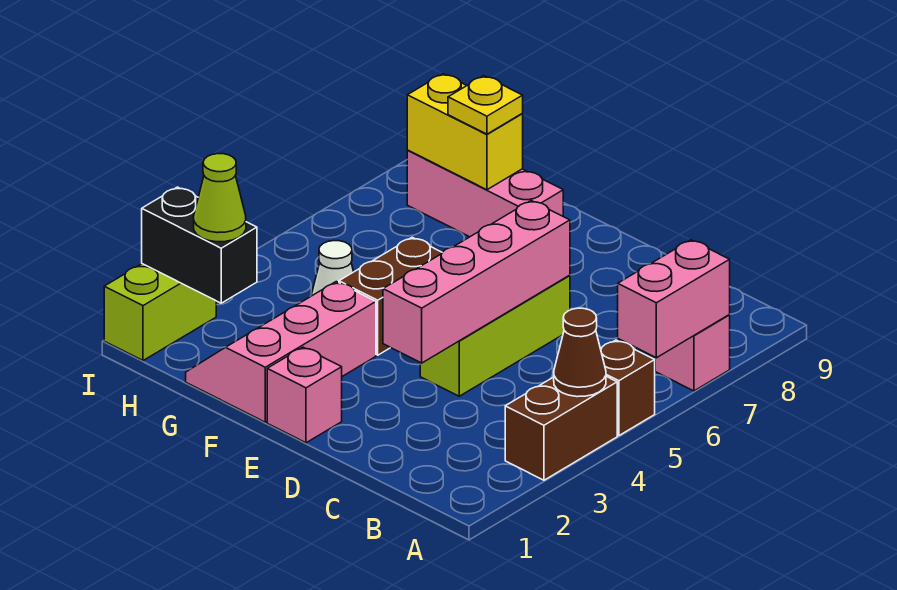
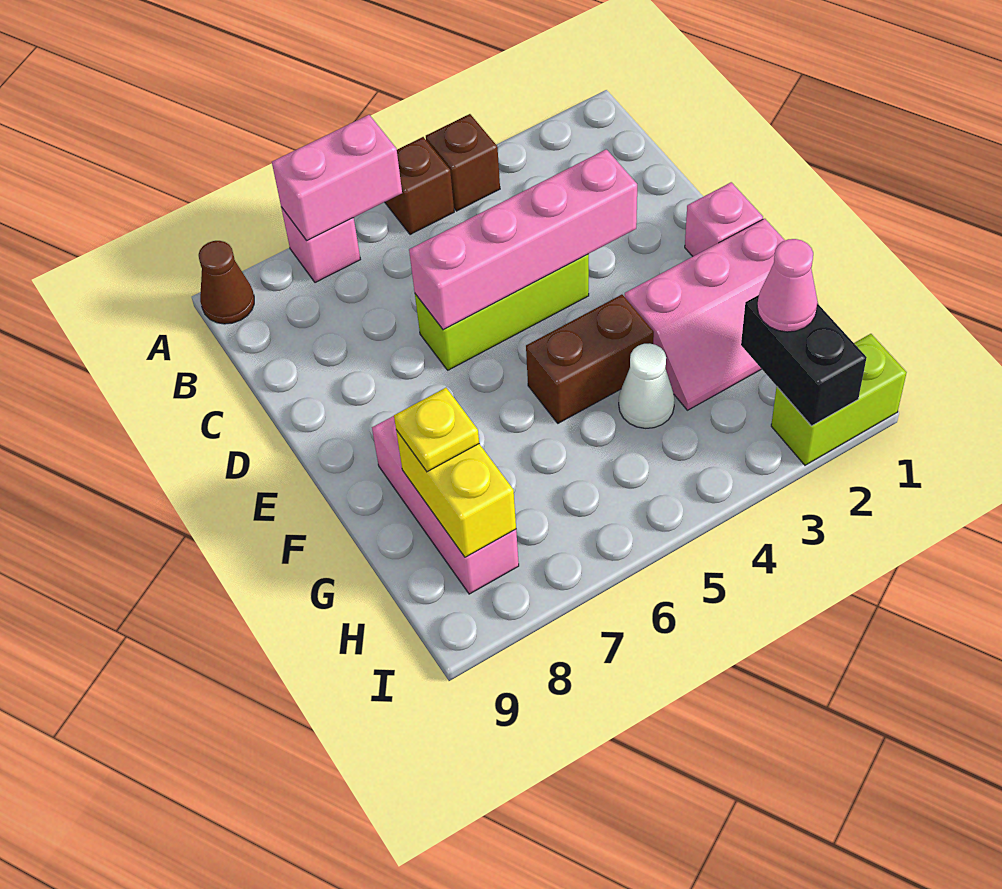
brown brick A3:A4 level 1 -> brown brick A4 level 1
brown cone A4 level 2 -> brown cone A9 level 1
lime cone H2 level 3 -> pink cone H2 level 3

